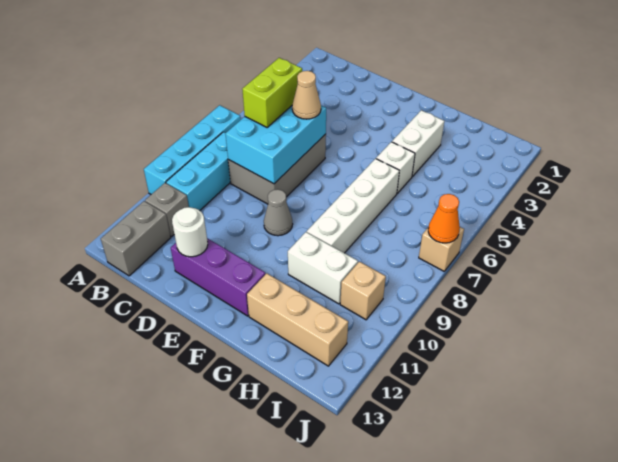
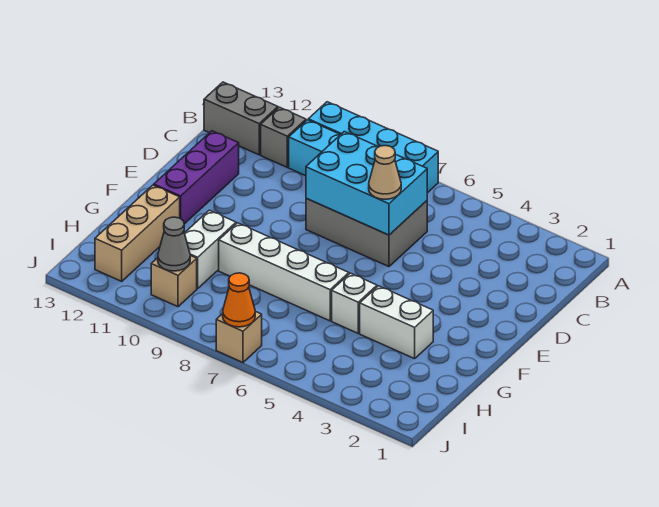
lime brick C6:C7 level 3 -> none
white round brick D12 level 2 -> none
grey cone E9 level 1 -> grey cone I10 level 2

